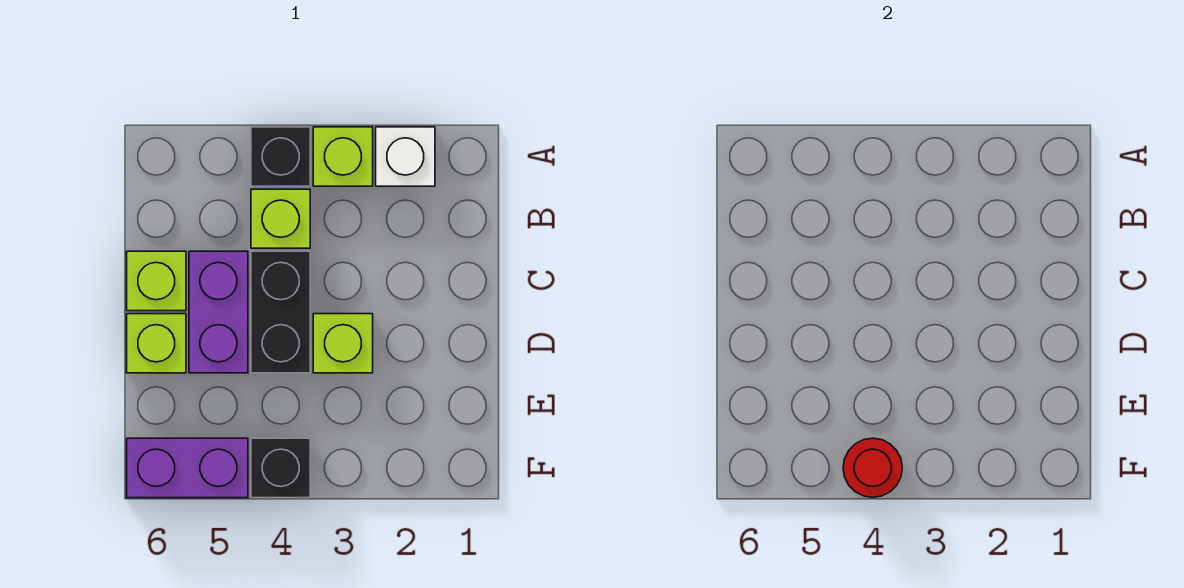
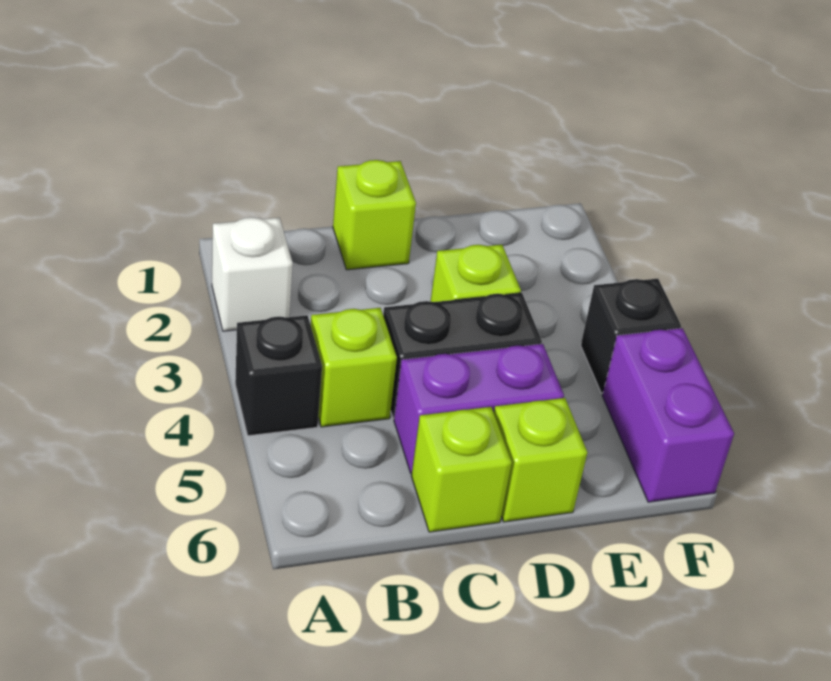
lime brick A3 level 1 -> lime brick C1 level 1
red round brick F4 level 2 -> none

